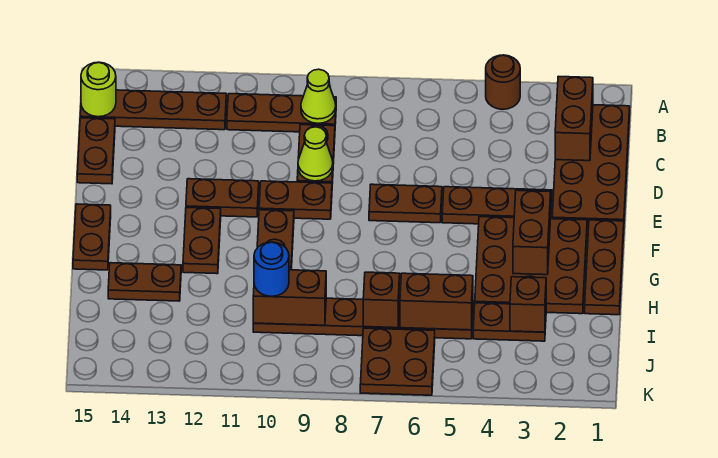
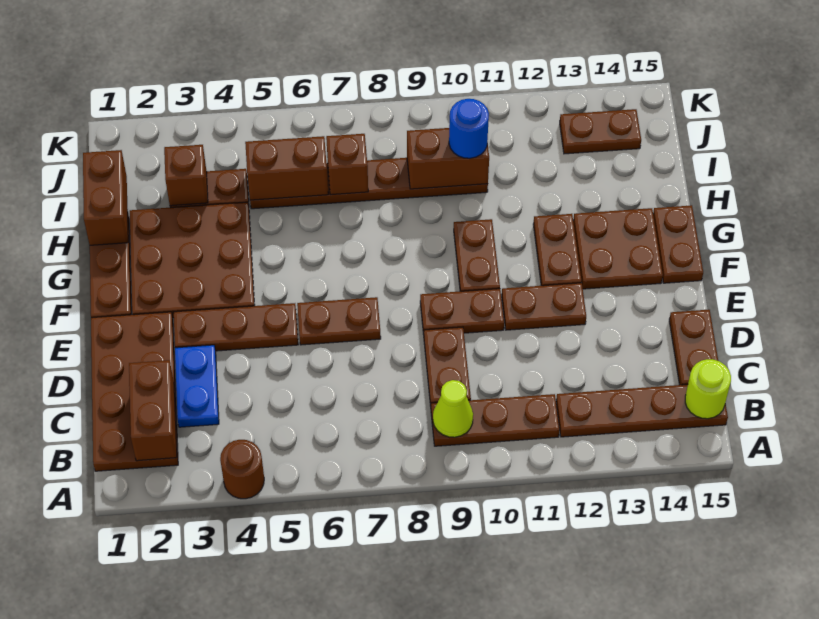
none -> blue plate C3:D3 level 1
lime cone D9 level 2 -> none
brown brick F3:G3 level 2 -> brown brick H1:I1 level 2
brown plate H13:H14 level 1 -> brown plate J13:J14 level 1
brown plate J6:K7 level 1 -> brown plate F13:G14 level 1

